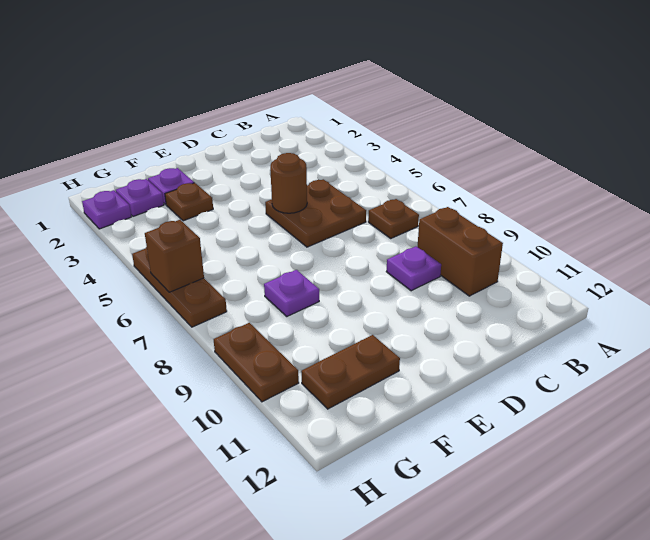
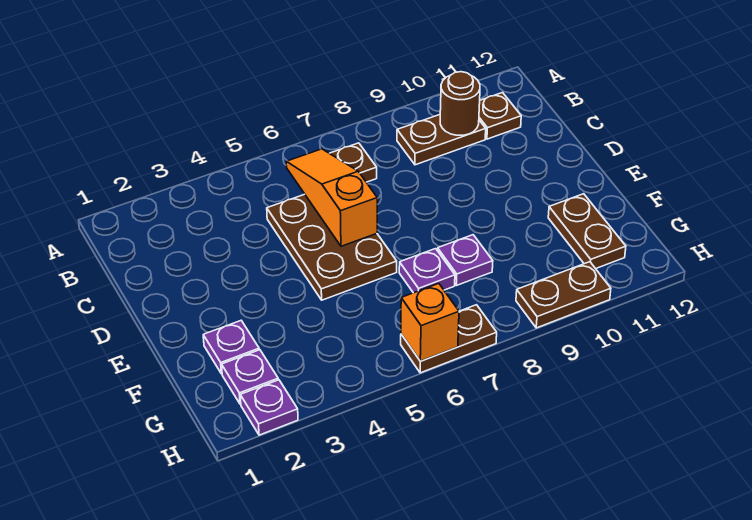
none -> orange slope B6:D6 level 2 top D
brown brick B9:B10 level 1 -> brown plate B9:B10 level 1
brown plate C5:D6 level 1 -> brown plate C5:E6 level 1
purple plate C9 level 1 -> purple plate F7 level 1
brown round brick D5 level 2 -> brown round brick B10 level 2
brown plate F3 level 1 -> brown plate B11 level 1
brown plate H5:H7 level 1 -> brown plate H6:H7 level 1
brown brick H6 level 2 -> orange brick H6 level 2

